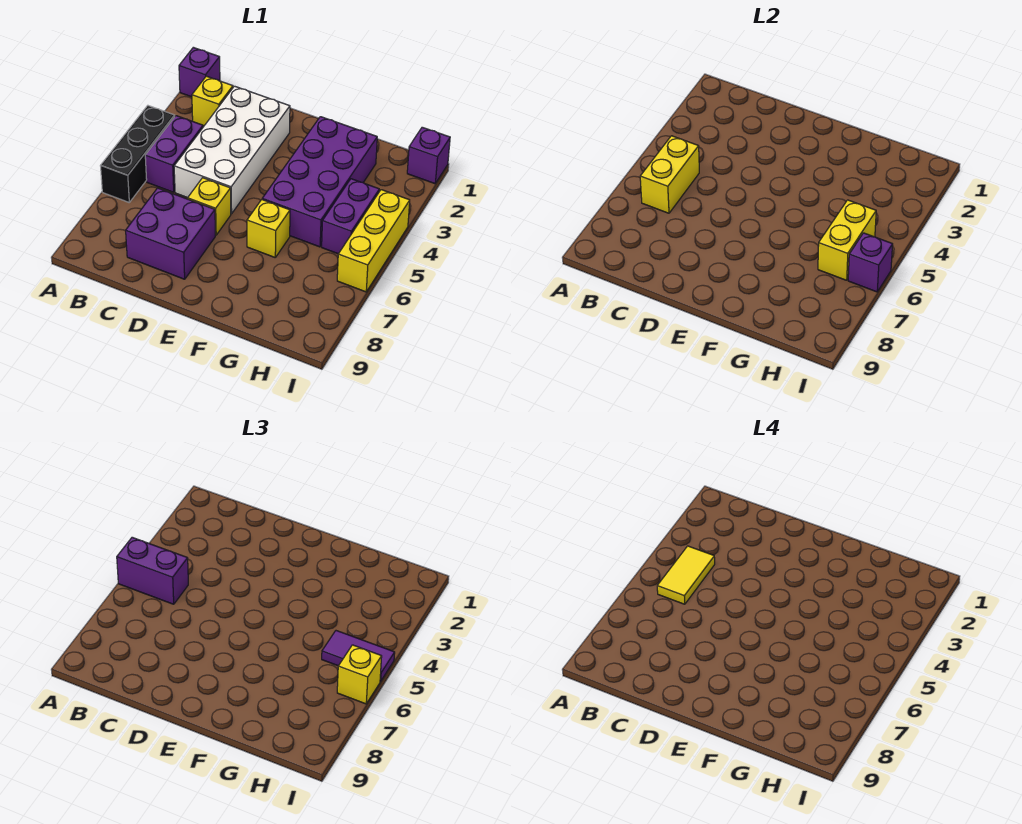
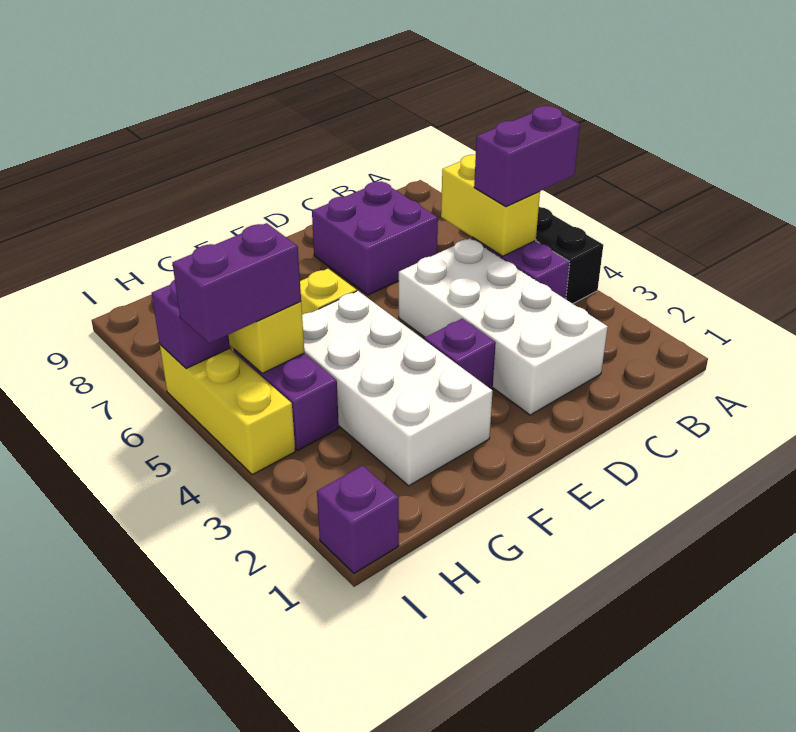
purple brick A1 level 1 -> purple brick E3 level 1
yellow brick B2 level 1 -> none
yellow tile B4:B5 level 4 -> none
yellow brick D6 level 1 -> none
purple brick F2:G5 level 1 -> white brick F2:G5 level 1
purple tile H5:I5 level 3 -> purple brick H5:I5 level 3
yellow brick I6 level 3 -> none

